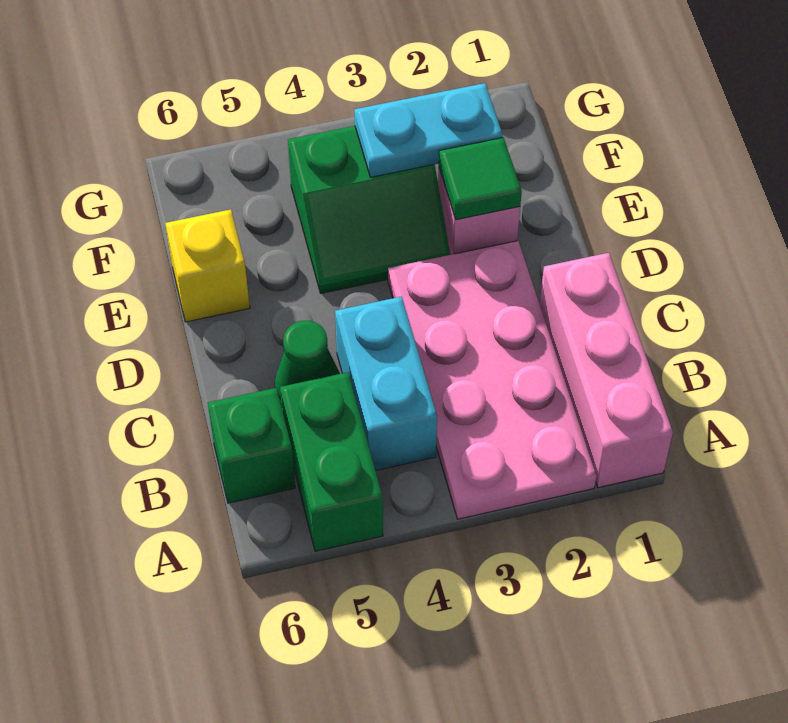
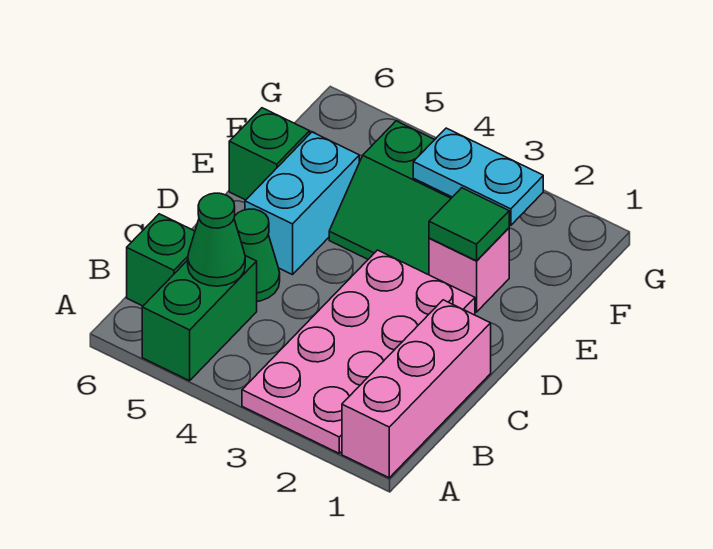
cyan brick B4:C4 level 1 -> cyan brick D5:E5 level 1
none -> green cone B5 level 2
yellow brick E6 level 1 -> green brick E6 level 1

